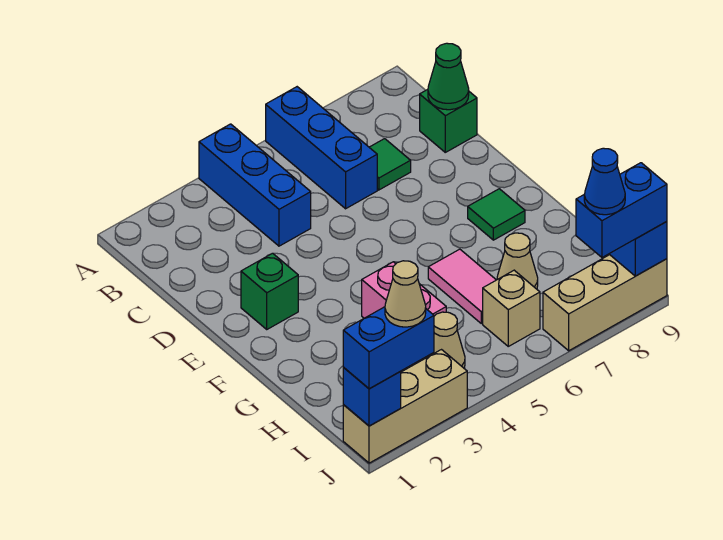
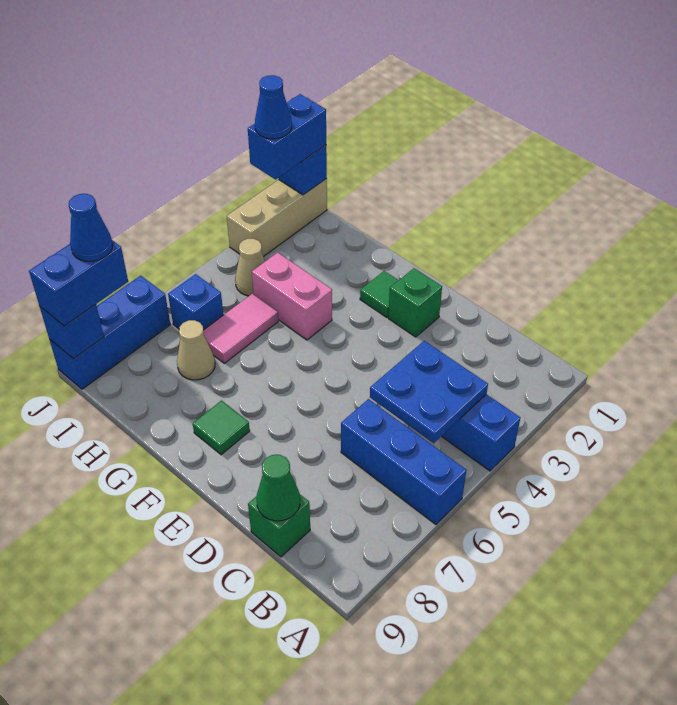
none -> blue plate B4:C5 level 2
green tile C7 level 1 -> green tile F2 level 1
pink tile G6:H6 level 1 -> pink tile H5:H6 level 1
tan brick I6 level 1 -> blue brick I6 level 1
tan cone J2 level 4 -> blue cone J2 level 4
tan brick J7:J9 level 1 -> blue brick J7:J9 level 1

